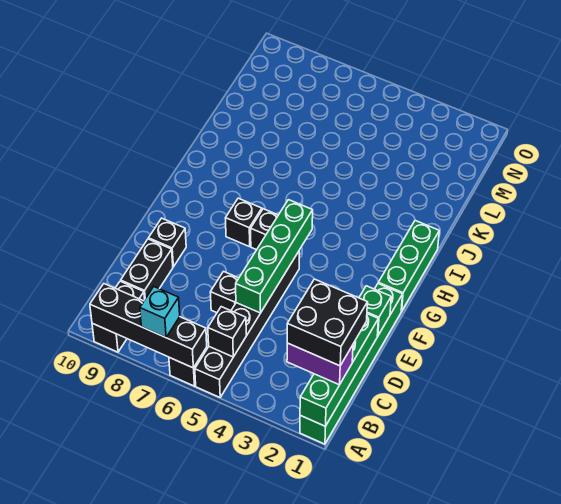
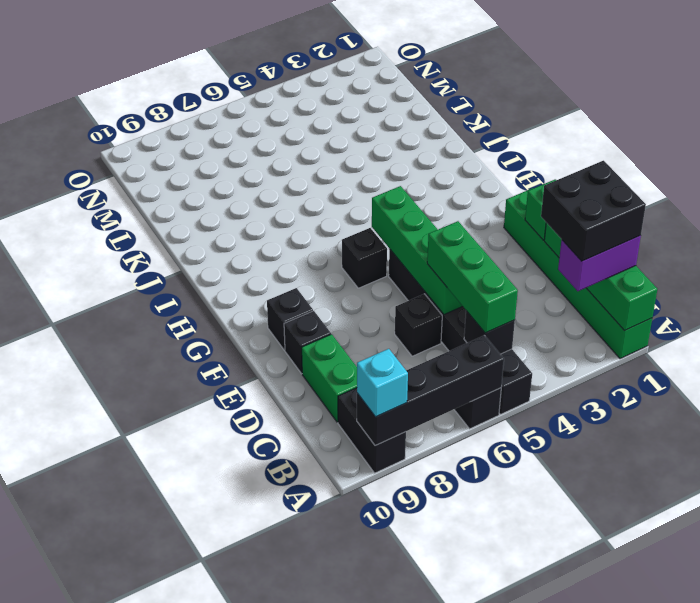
cyan brick A7 level 3 -> cyan brick A9 level 3
black brick C9:D9 level 1 -> green brick C9:D9 level 1
green brick G1:I1 level 1 -> green brick B5:D5 level 3
black brick G7 level 1 -> black brick F9 level 1

